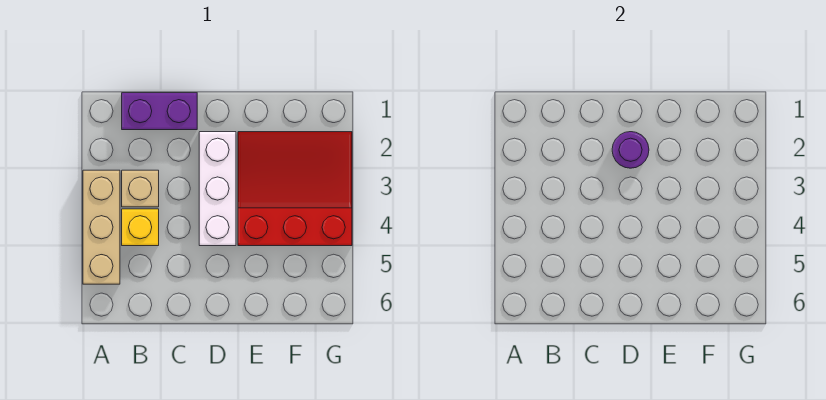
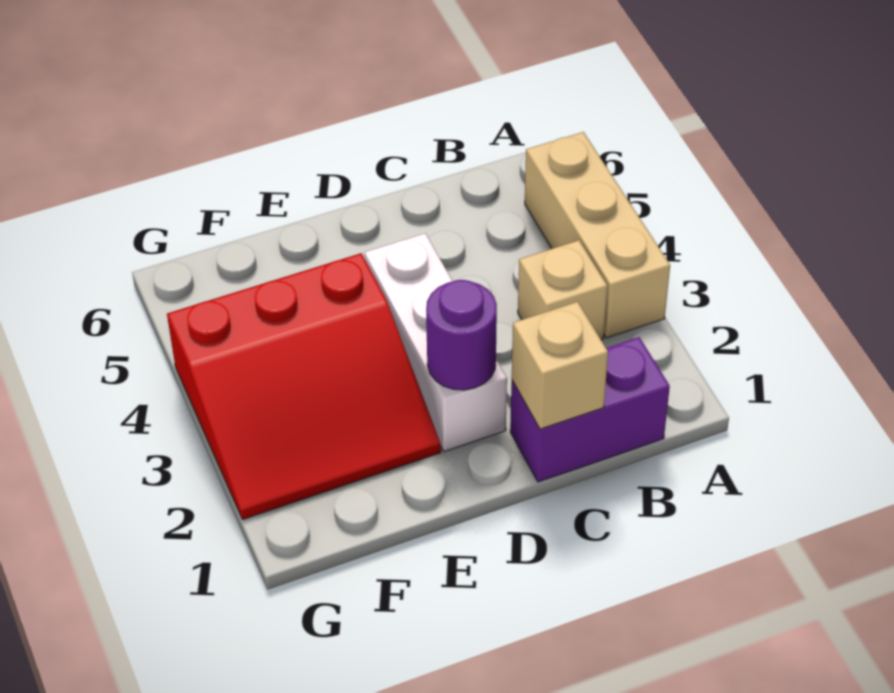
yellow brick B4 level 1 -> none
none -> tan brick C1 level 2

